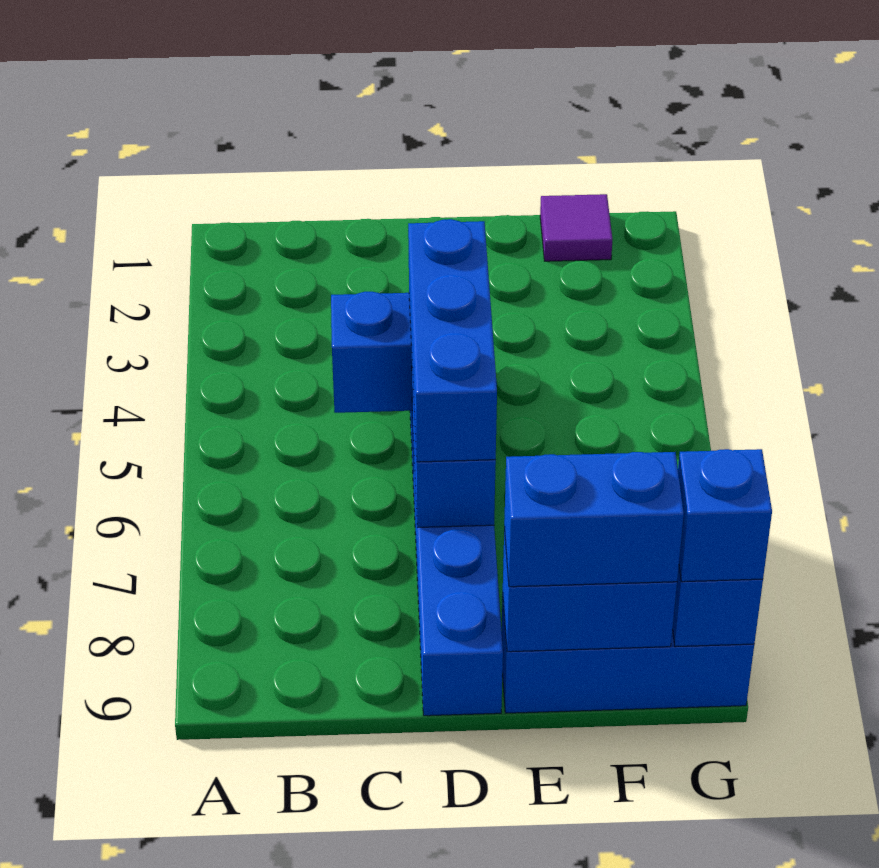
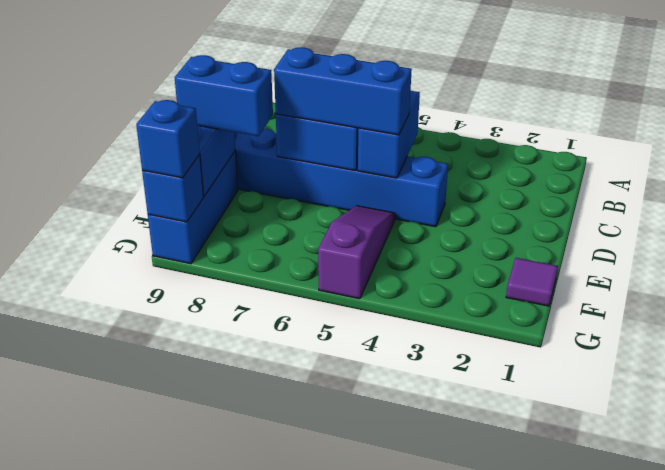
none -> purple slope E5:G5 level 1 top G
blue brick E9:F9 level 3 -> blue brick E8:E9 level 3

